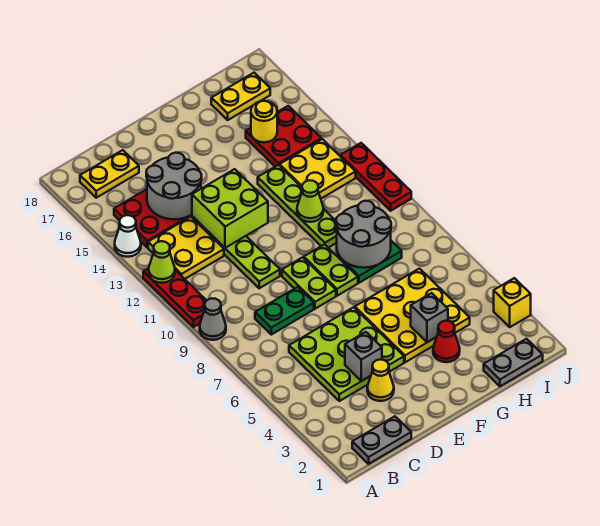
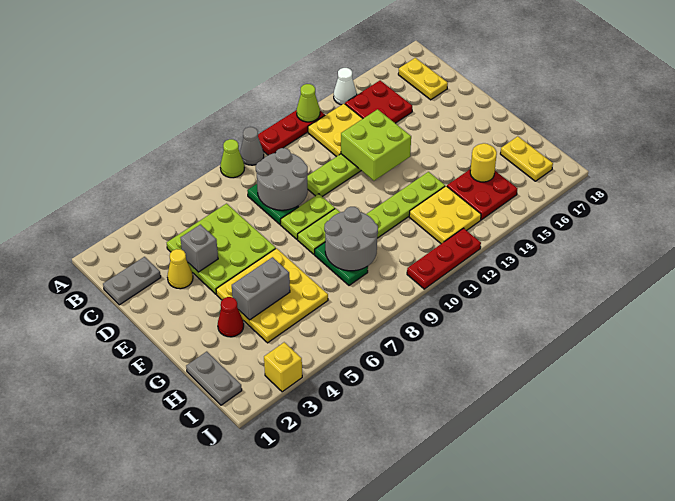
grey plate B1:C1 level 1 -> grey plate C1:C2 level 1
grey round brick C14:D15 level 2 -> grey round brick C8:D9 level 2
grey brick G4 level 2 -> grey brick G4:G5 level 2
lime cone G11 level 2 -> lime cone A8 level 1

